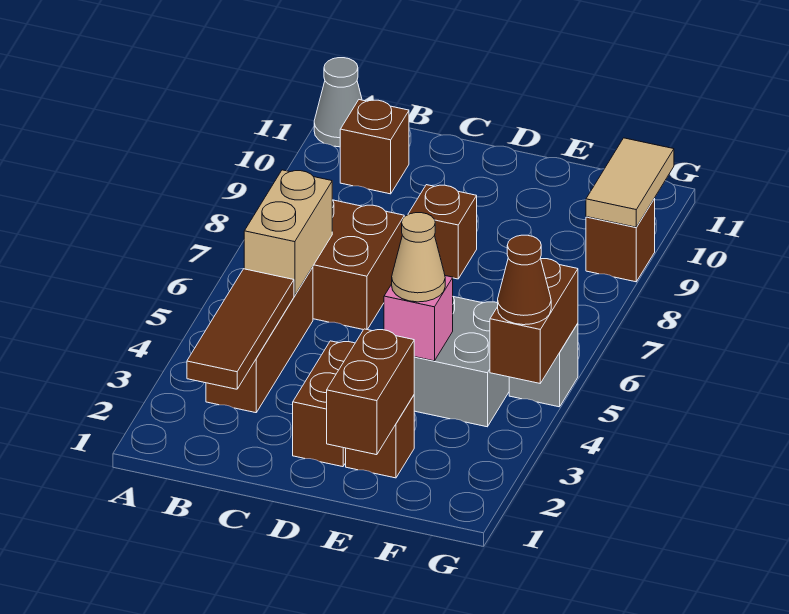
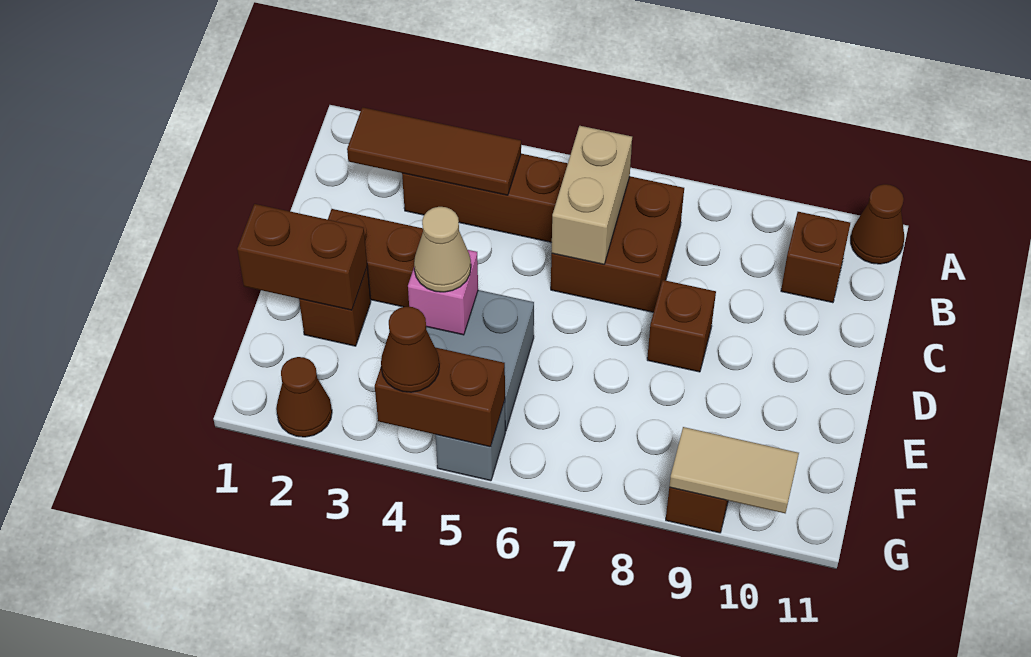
grey cone A11 level 1 -> brown cone A11 level 1
tan brick B5:B6 level 2 -> tan brick B6:C6 level 2
none -> brown cone G2 level 1

